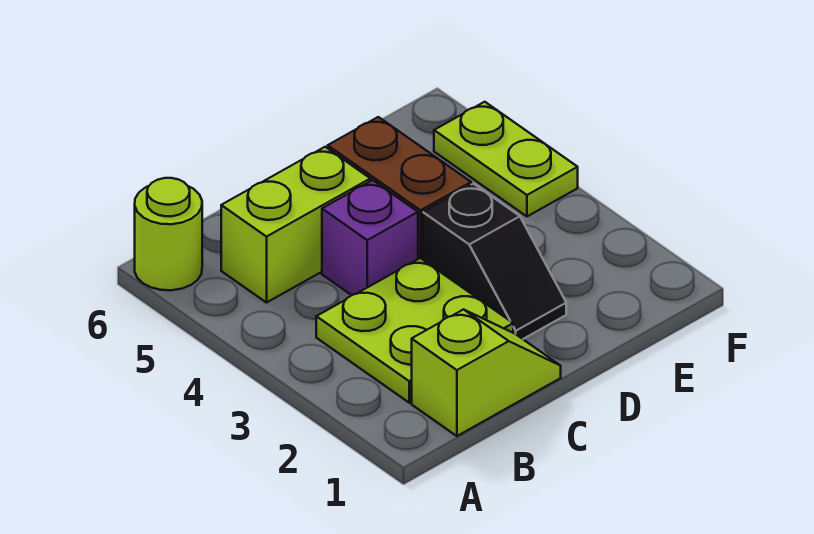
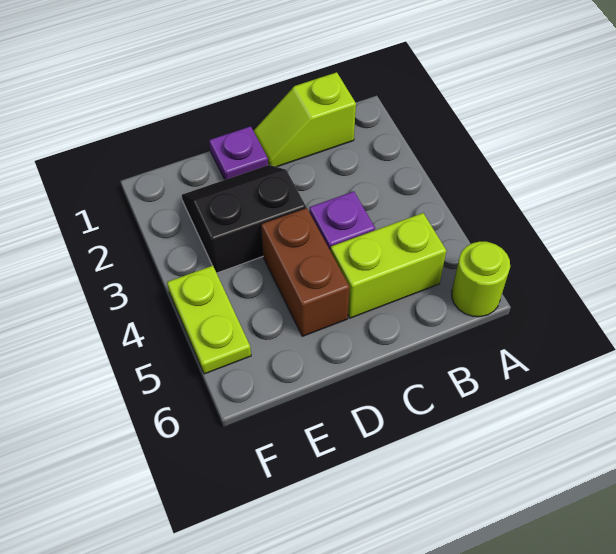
lime plate B2:C3 level 1 -> none
none -> purple plate D1 level 1
black slope D2:D3 level 1 top 3 -> black slope D2:E3 level 1 top 3

